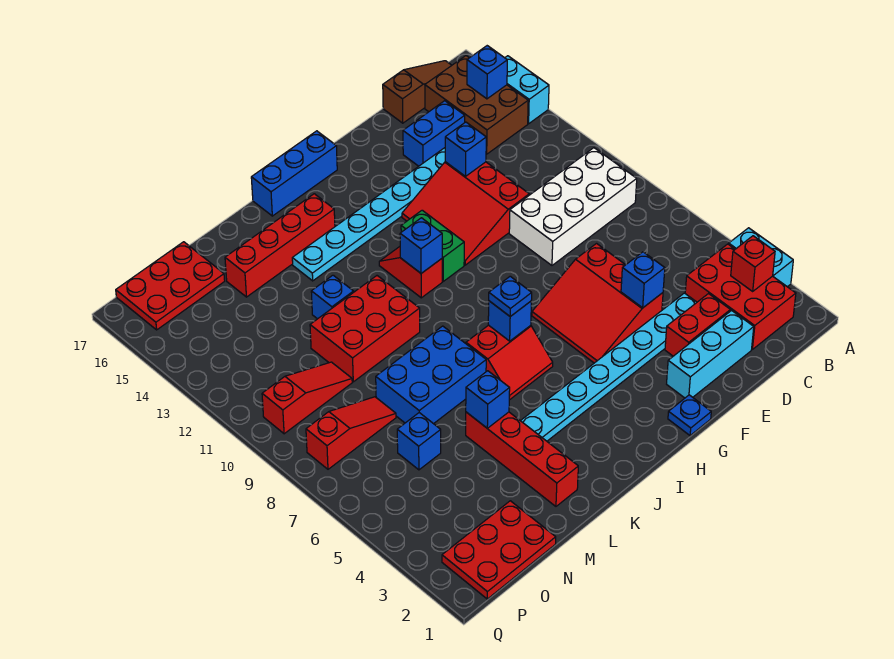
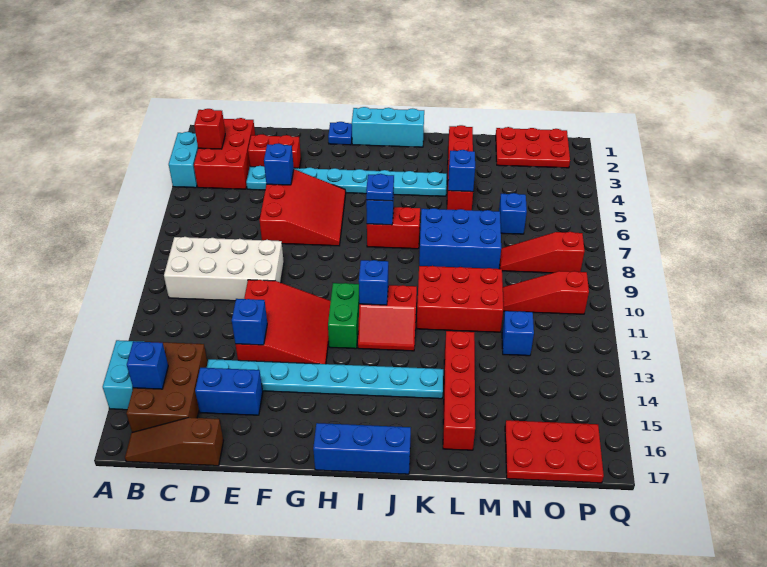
cyan brick D2:F2 level 1 -> cyan brick H1:J1 level 1
red slope I11:I12 level 1 top 11 -> red slope I11:J12 level 1 top 11
red brick J15:M15 level 1 -> red brick L13:L16 level 1
blue brick L12 level 1 -> blue brick N12 level 1

